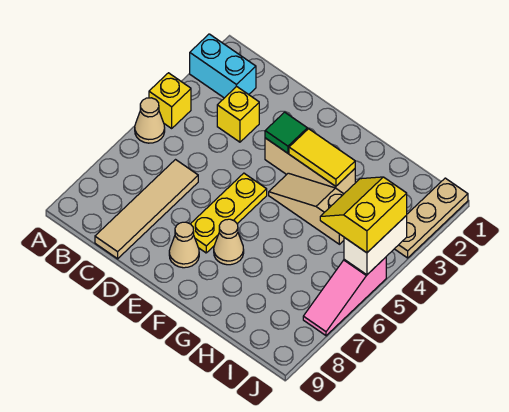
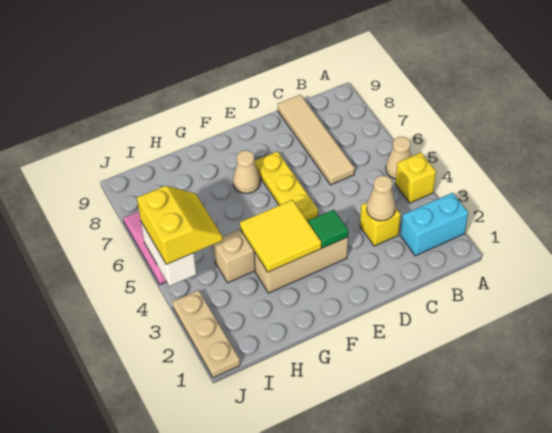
tan cone E8 level 1 -> tan cone C3 level 2
yellow tile F3:G3 level 2 -> yellow tile F3:G4 level 2

